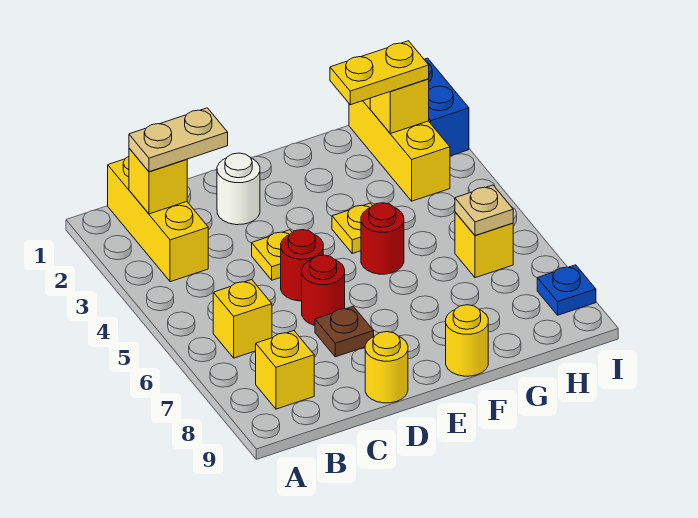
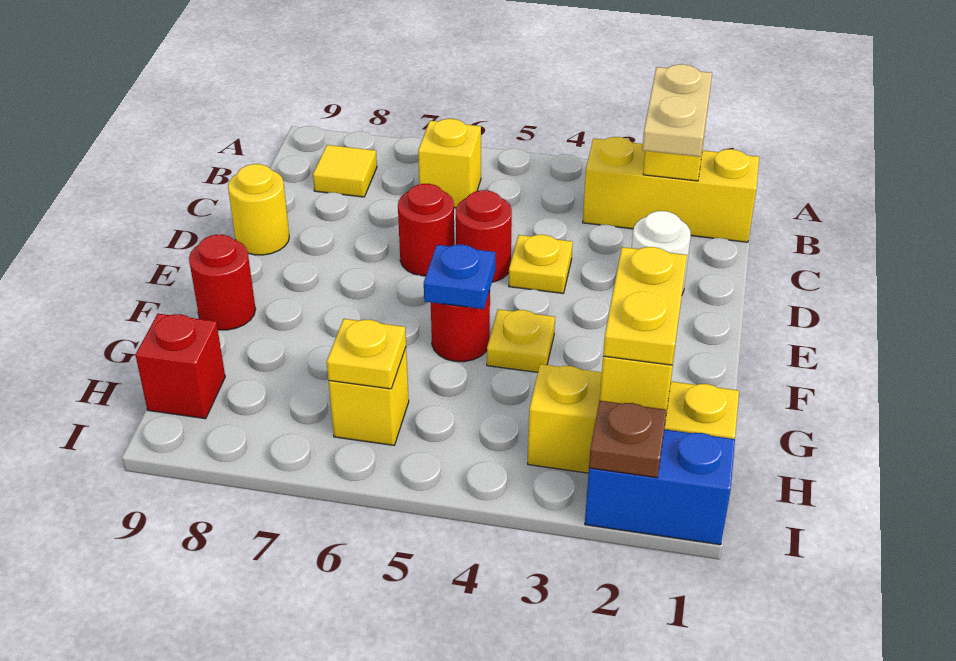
yellow brick B8 level 1 -> yellow tile B8 level 1
brown plate D7 level 1 -> brown plate I2 level 2
yellow round brick F9 level 1 -> red round brick F9 level 1
tan plate H6 level 2 -> yellow plate H6 level 2
none -> red brick H9 level 1
blue plate I8 level 1 -> blue plate F5 level 2

